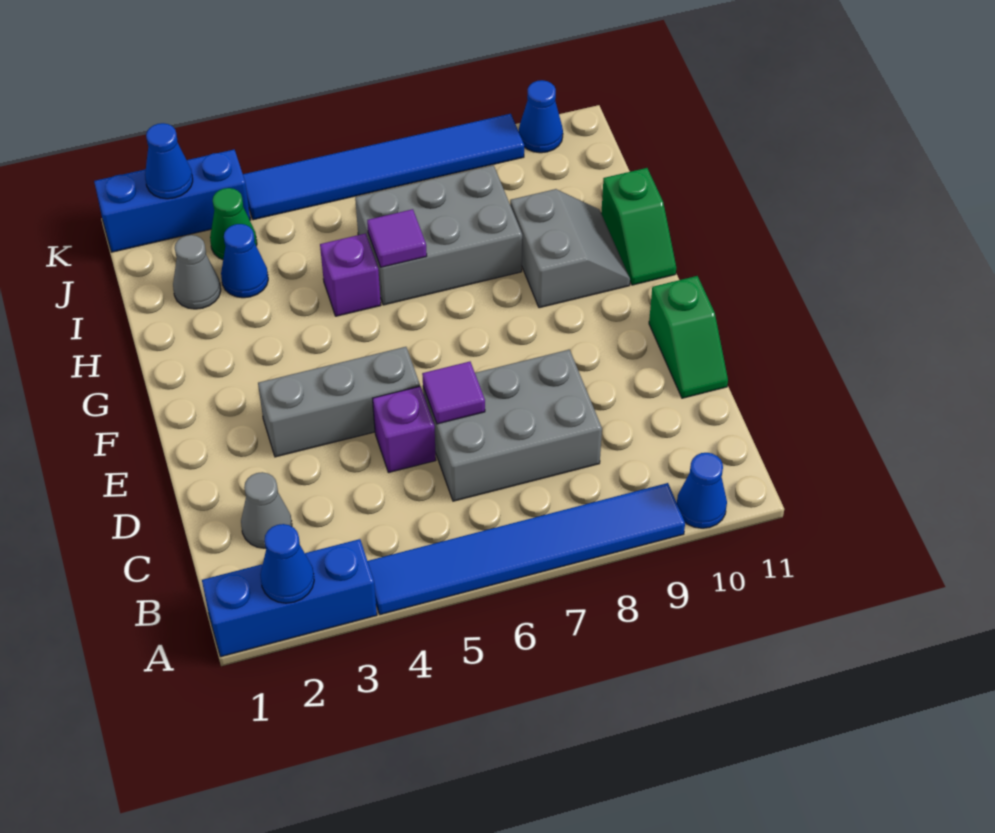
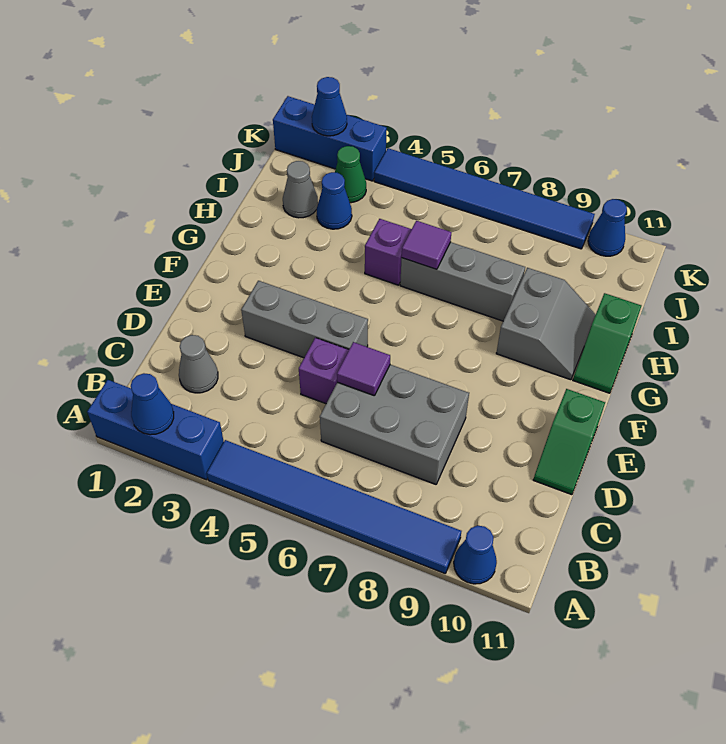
grey brick H6:I8 level 1 -> grey brick H6:H8 level 1

